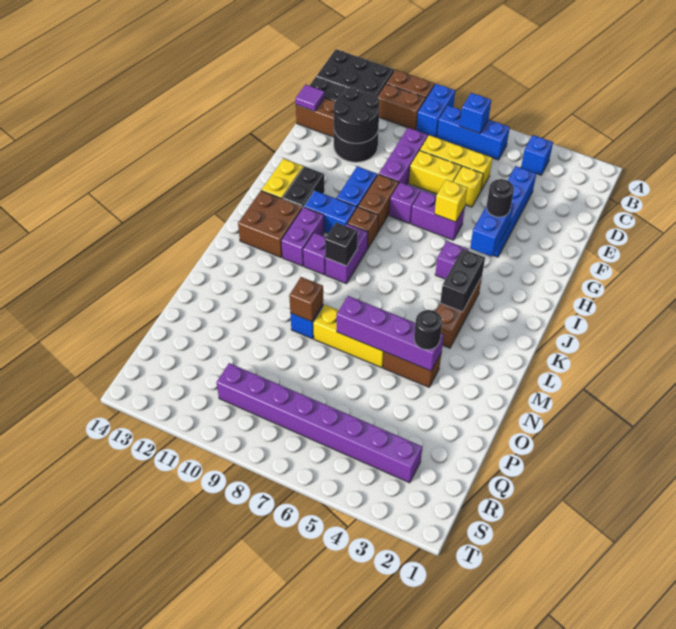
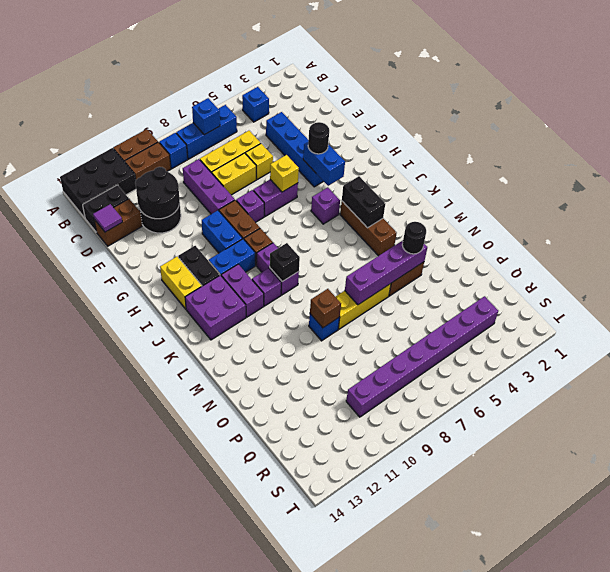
blue brick A9:B9 level 1 -> blue brick B9 level 1
brown brick J12:K13 level 1 -> purple brick J12:K13 level 1

